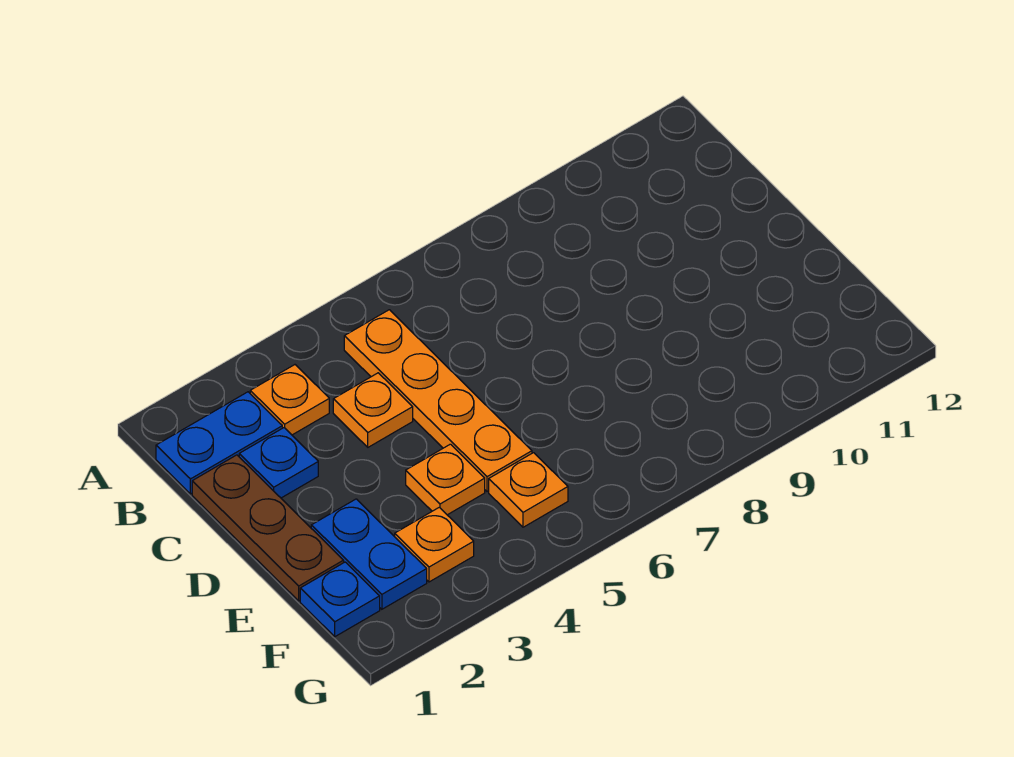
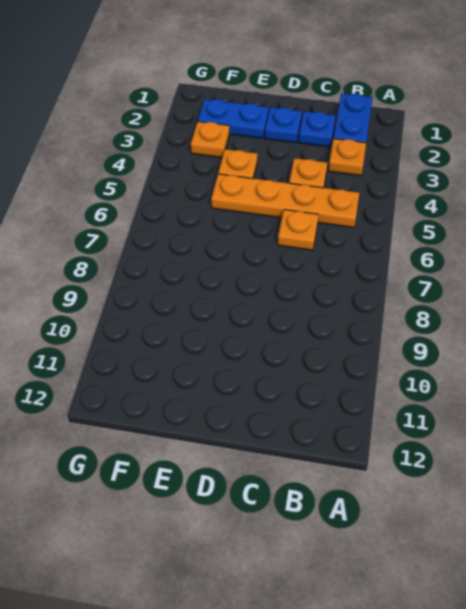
brown plate C1:E1 level 1 -> none
blue plate F1 level 1 -> blue plate D2 level 1
orange plate F5 level 1 -> orange plate C6 level 1

